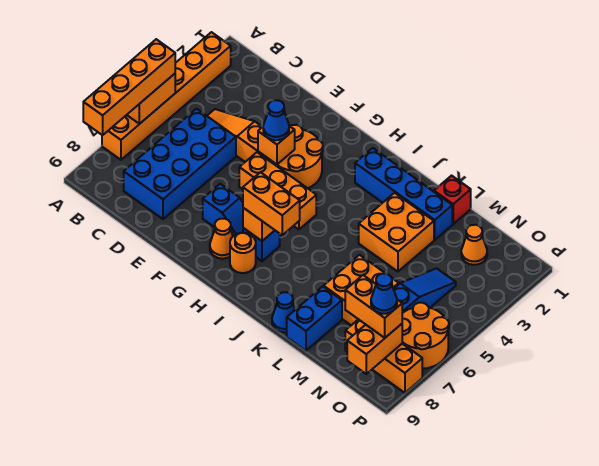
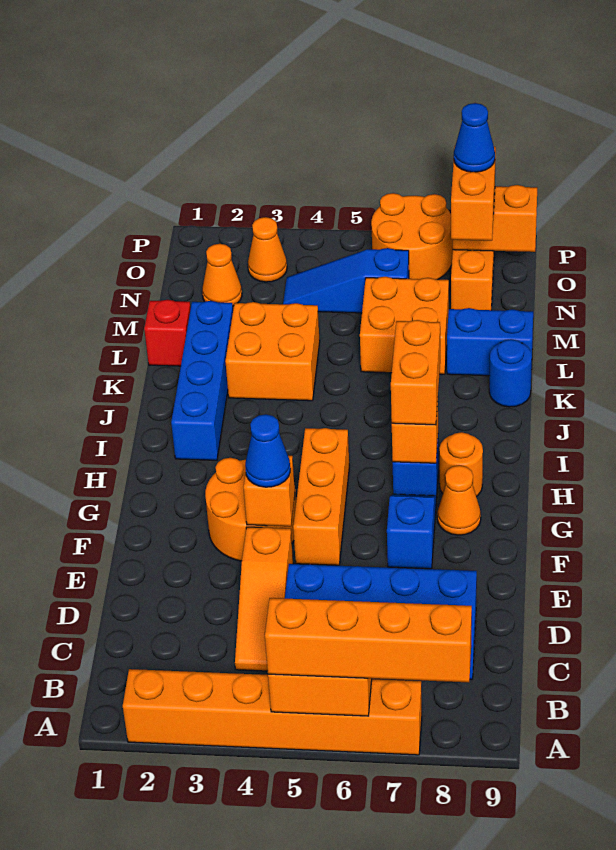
blue cone K9 level 1 -> blue round brick K9 level 1
none -> orange cone O3 level 1

